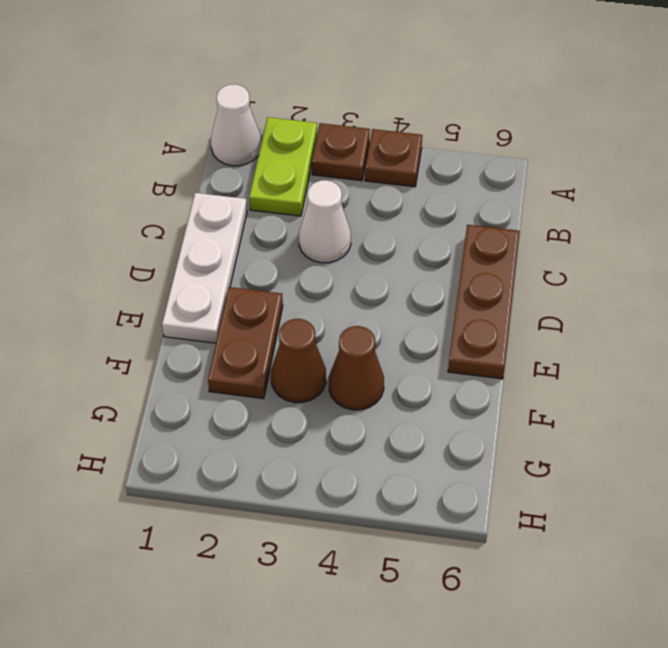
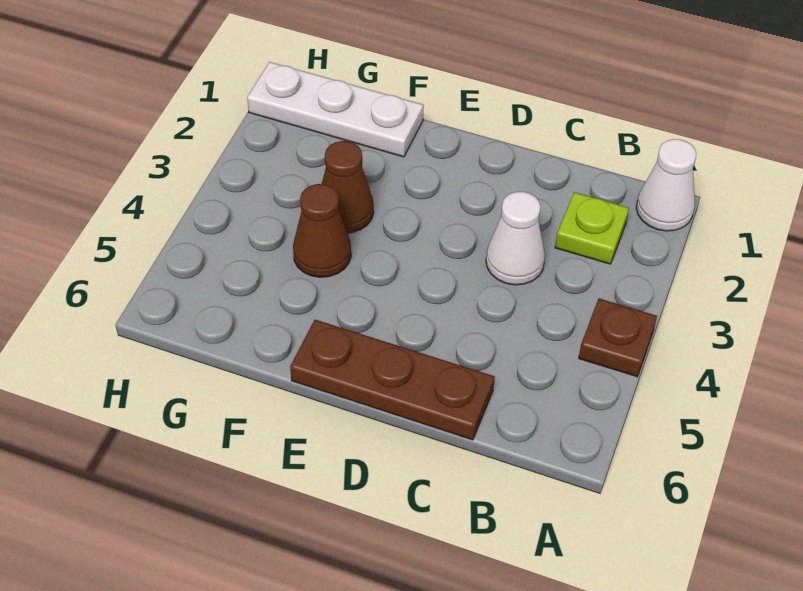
lime plate A2:B2 level 1 -> lime plate B2 level 1
brown plate A3 level 1 -> none
white plate C1:E1 level 1 -> white plate F1:H1 level 1
brown plate E2:F2 level 1 -> none

